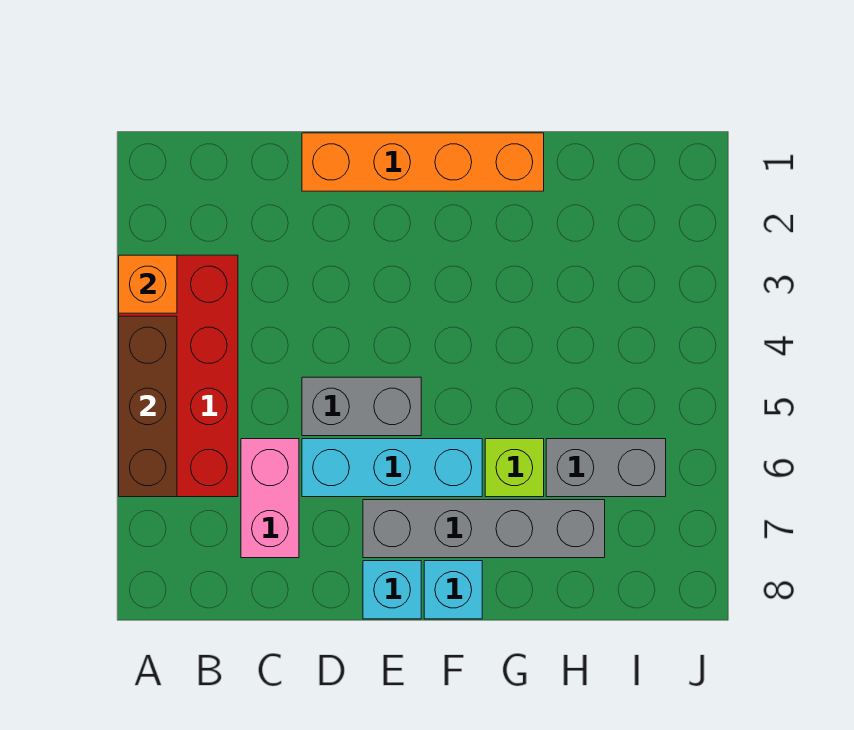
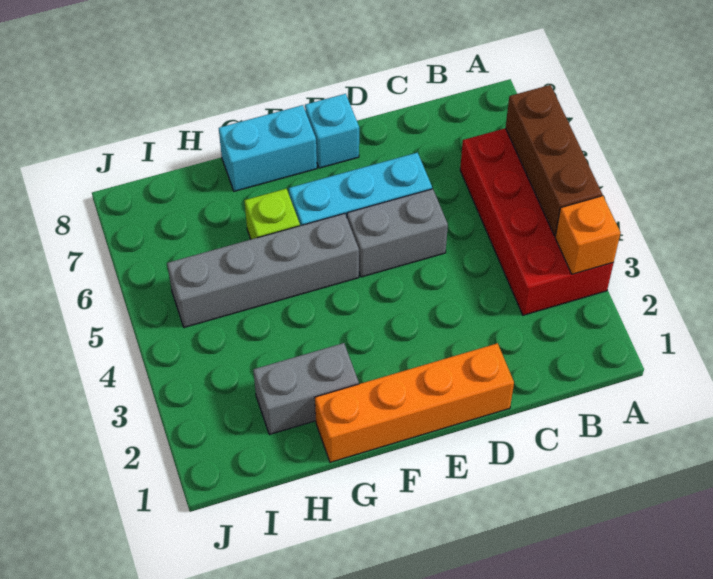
pink brick C6:C7 level 1 -> none
grey brick E7:H7 level 1 -> grey brick F5:I5 level 1
cyan brick F8 level 1 -> cyan brick F8:G8 level 1
grey brick H6:I6 level 1 -> grey brick G2:H2 level 1

